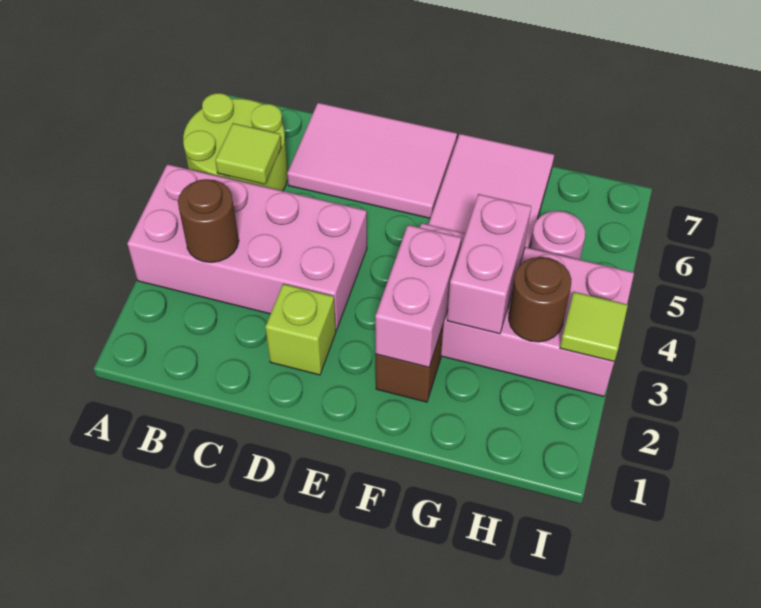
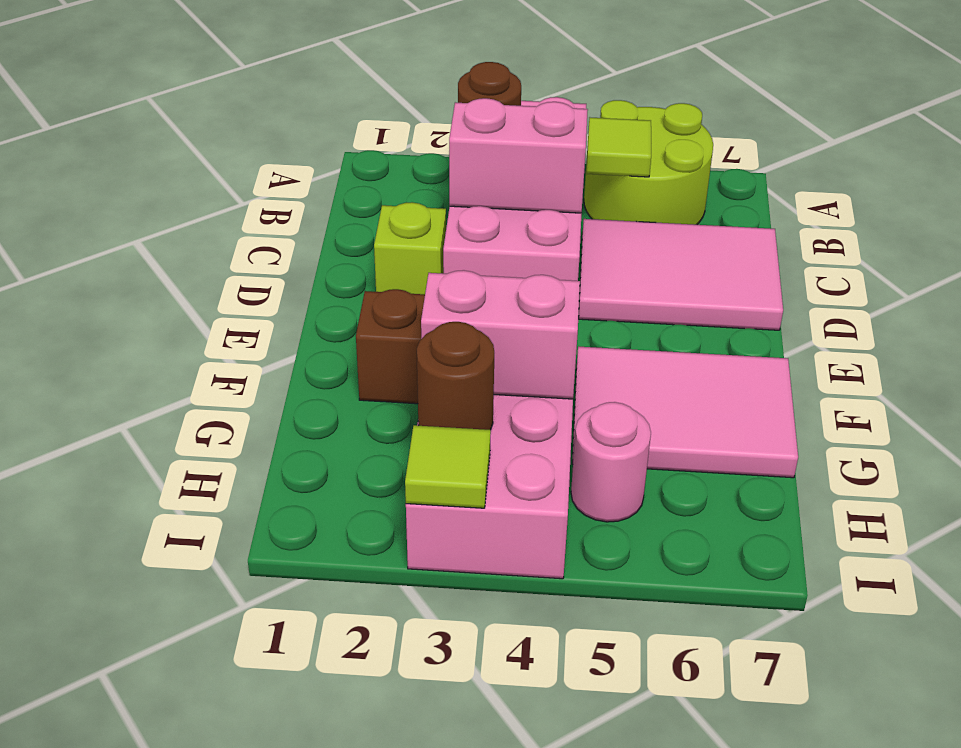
pink tile C6:E7 level 1 -> pink tile C5:D7 level 1
pink brick F2:F3 level 2 -> pink brick C3:C4 level 2

